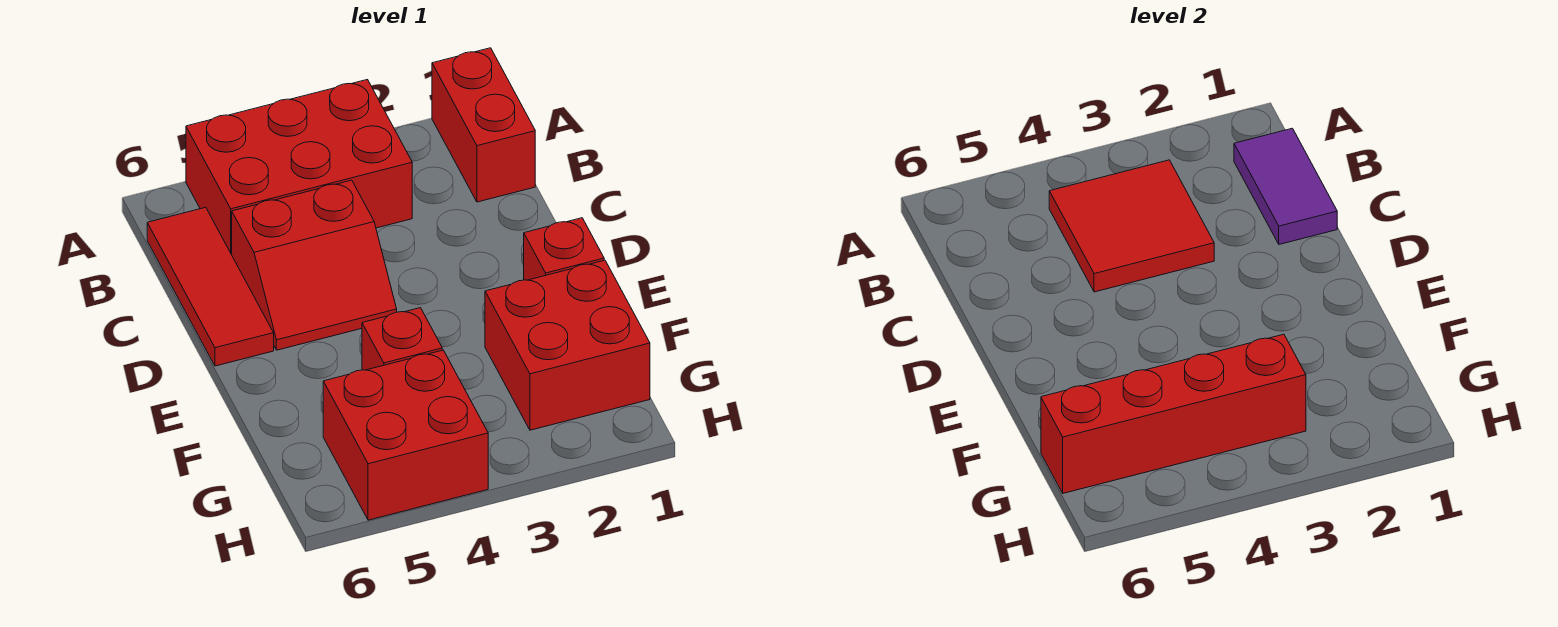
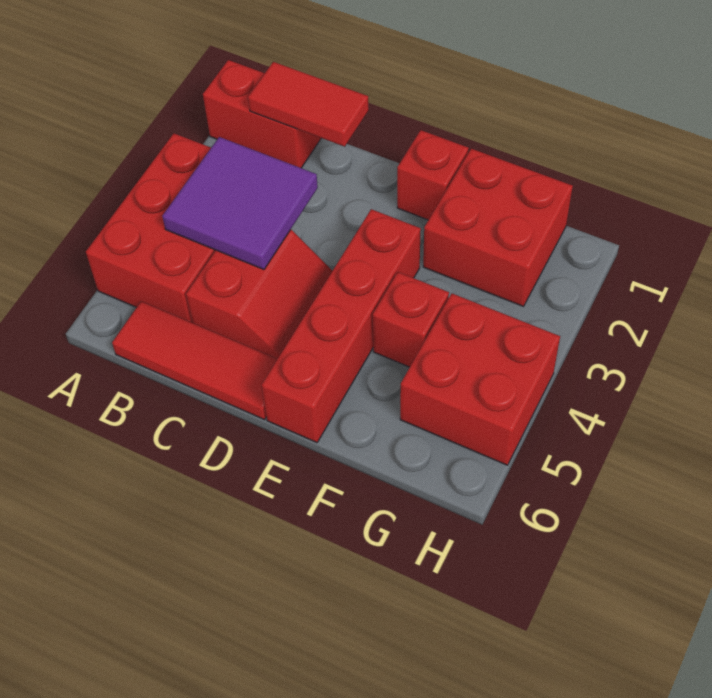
purple tile B1:C1 level 2 -> red tile B1:C1 level 2
red tile B3:C4 level 2 -> purple tile B3:C4 level 2
red brick G3:G6 level 2 -> red brick E3:E6 level 1

